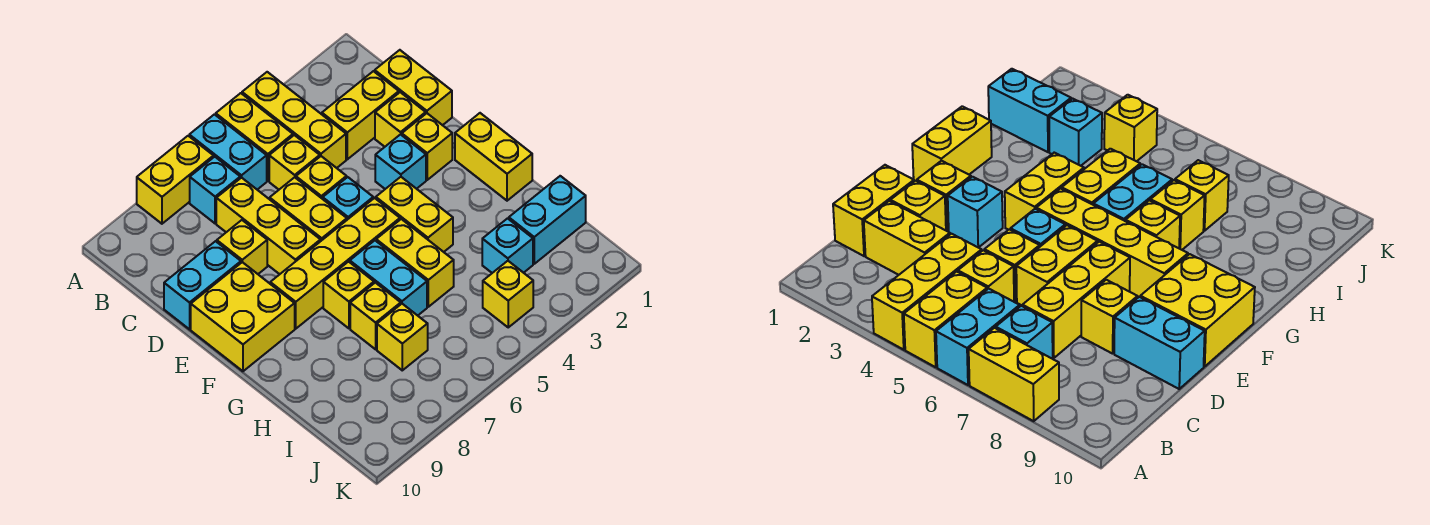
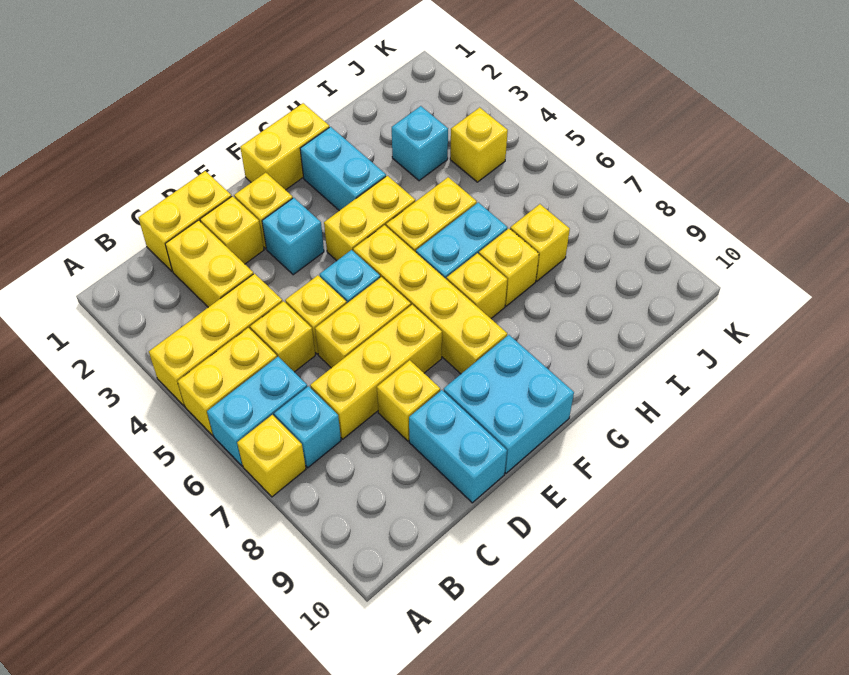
yellow brick A7:A8 level 1 -> yellow brick A7 level 1
yellow brick E9:F10 level 1 -> cyan brick E9:F10 level 1
cyan brick I1:I2 level 1 -> cyan brick G2:G3 level 1

